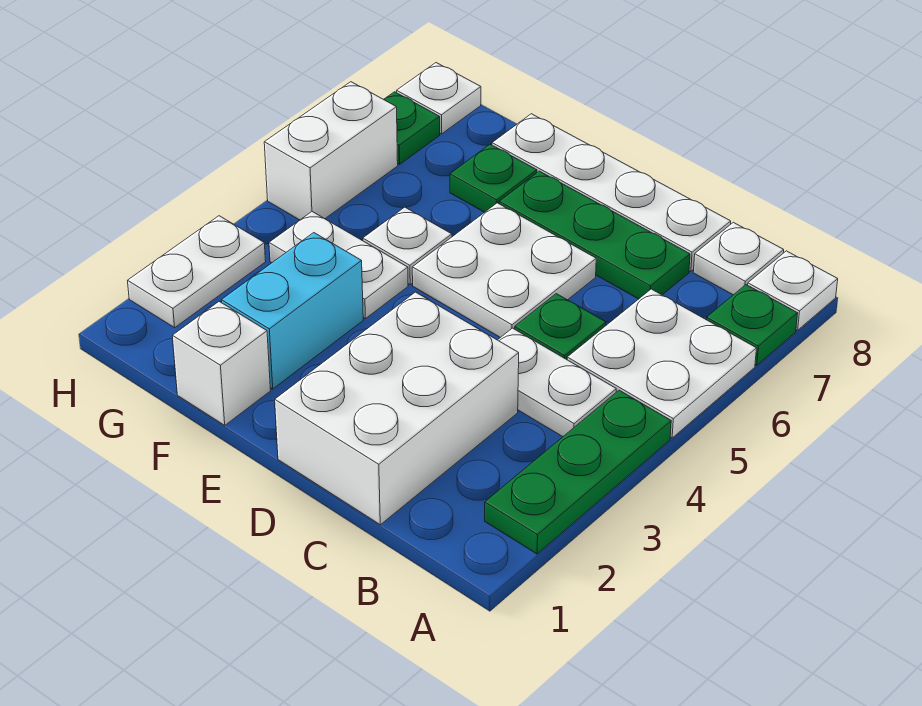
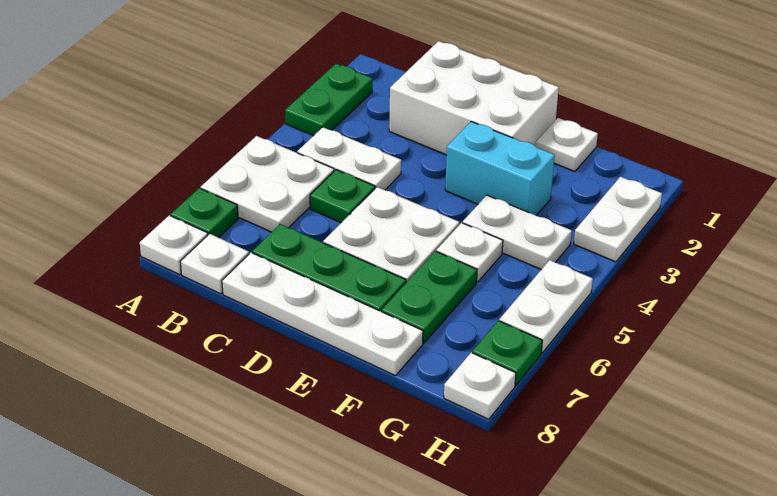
green plate A2:A4 level 1 -> green plate A2:A3 level 1
white brick C1:D3 level 1 -> white brick C1:E2 level 1
white brick F1 level 1 -> white plate F1 level 1
cyan brick F2:F3 level 1 -> cyan brick E3:F3 level 1
green plate F7 level 1 -> green plate F6:F7 level 1
white brick H5:H6 level 1 -> white plate H5:H6 level 1

